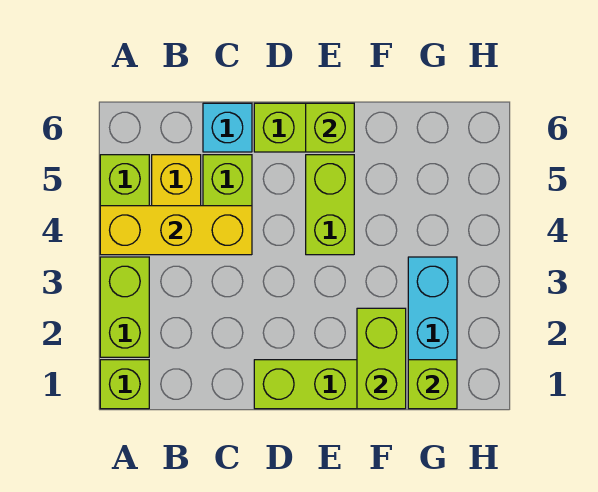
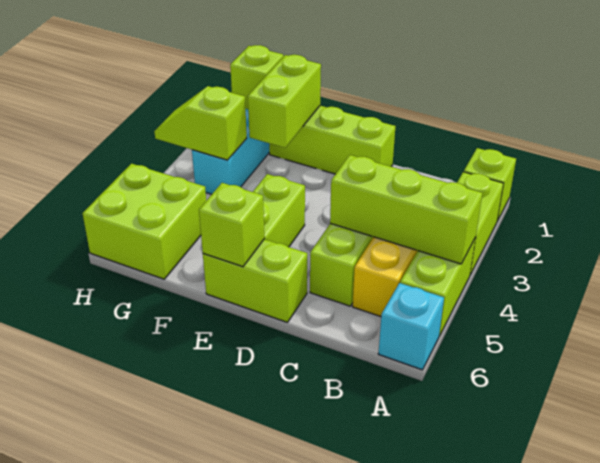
yellow brick A4:C4 level 2 -> lime brick A4:C4 level 2
cyan brick C6 level 1 -> cyan brick A6 level 1
none -> lime slope G3:H3 level 2 top G
none -> lime brick G5:H6 level 1

